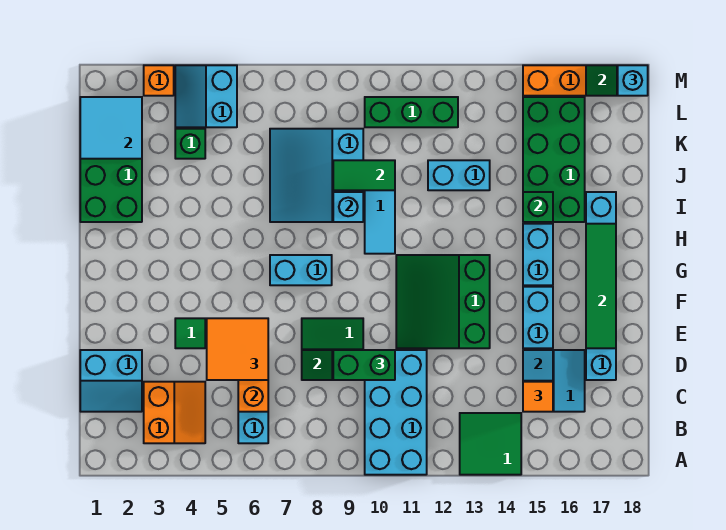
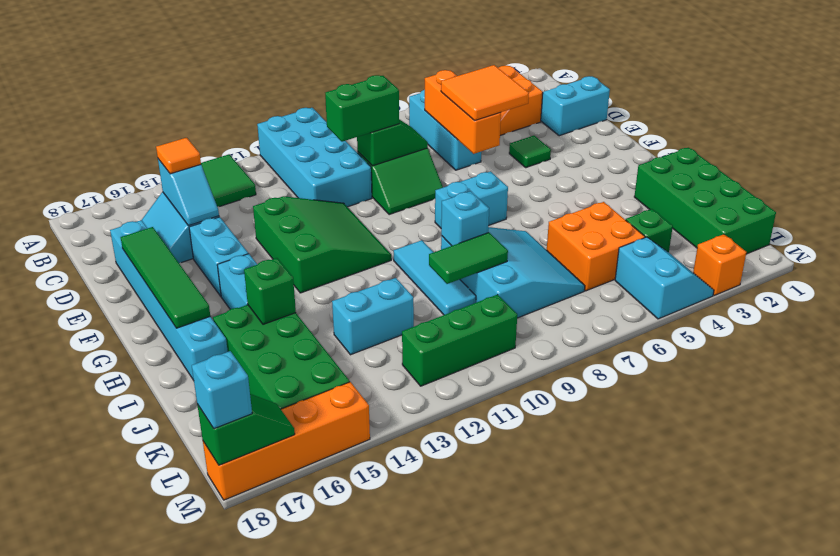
none -> orange brick J5:K6 level 1
cyan tile K1:L2 level 2 -> none

